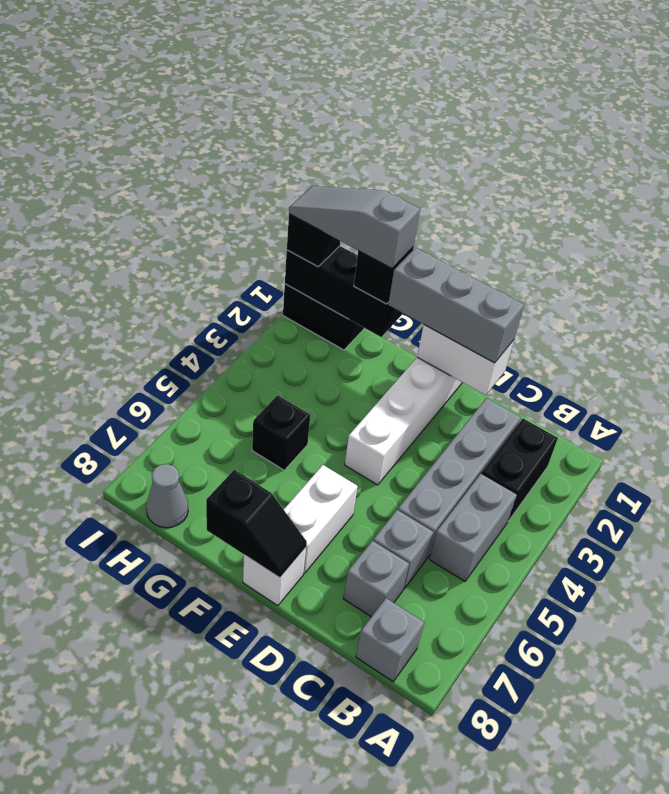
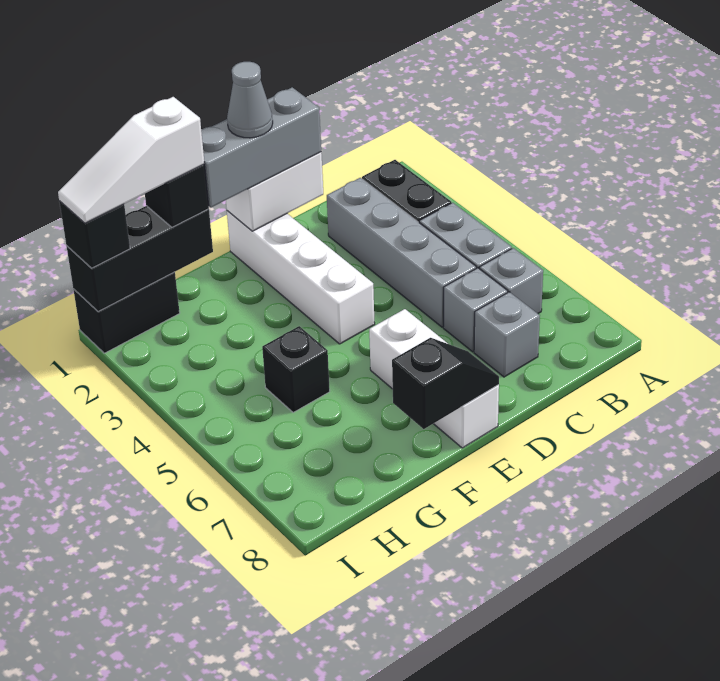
grey brick B8 level 1 -> grey brick B6 level 1
grey slope G1:I1 level 4 top G -> white slope G1:I1 level 4 top G
grey cone H8 level 1 -> grey cone E1 level 4

